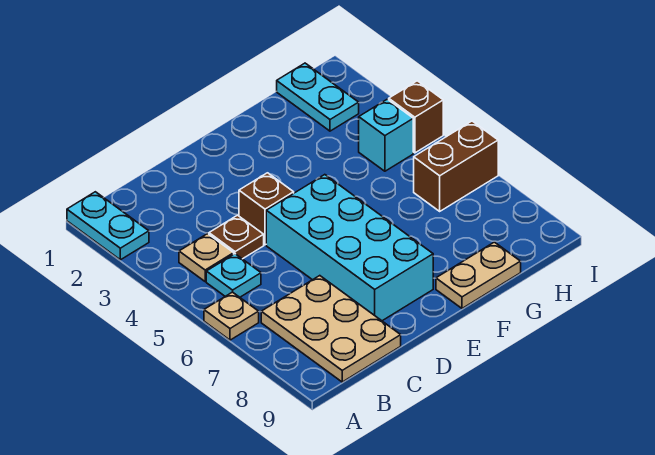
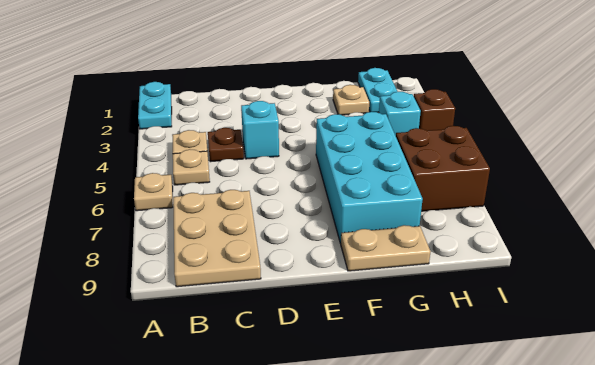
cyan plate B5 level 1 -> tan plate B5 level 1
brown brick D4 level 1 -> cyan brick D4 level 1
cyan brick D5:E8 level 1 -> cyan brick F5:G8 level 1
none -> tan plate G2 level 1
brown brick H6:I6 level 1 -> brown brick H6:I7 level 1

